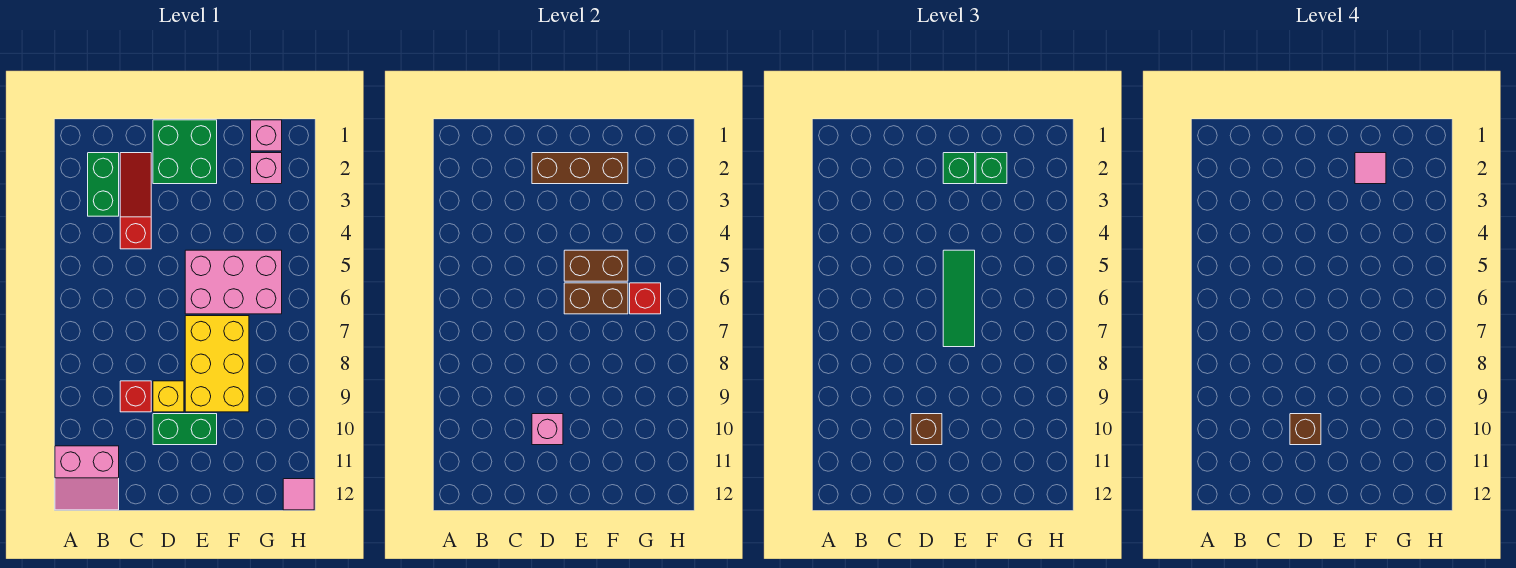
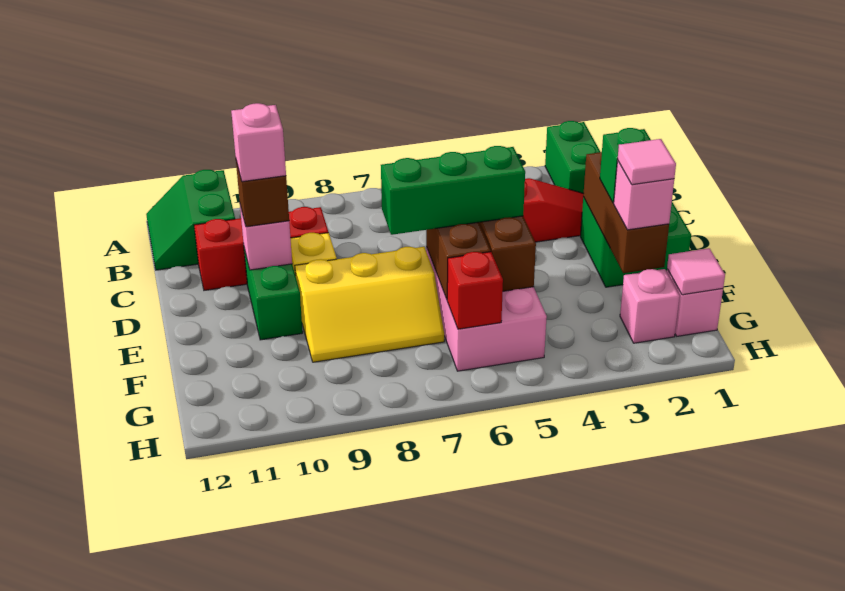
pink slope A11:B12 level 1 top 11 -> green slope A11:B12 level 1 top 11
green brick B2:B3 level 1 -> green brick A2:B2 level 1
red brick C9 level 1 -> red brick C9:C11 level 1
brown brick D10 level 4 -> pink brick D10 level 4
green tile E5:E7 level 3 -> green brick E5:E7 level 3
yellow brick E7:F9 level 1 -> yellow slope E7:F9 level 1 top E
green brick F2 level 3 -> pink brick F2 level 3
pink tile H12 level 1 -> pink tile G1 level 2

